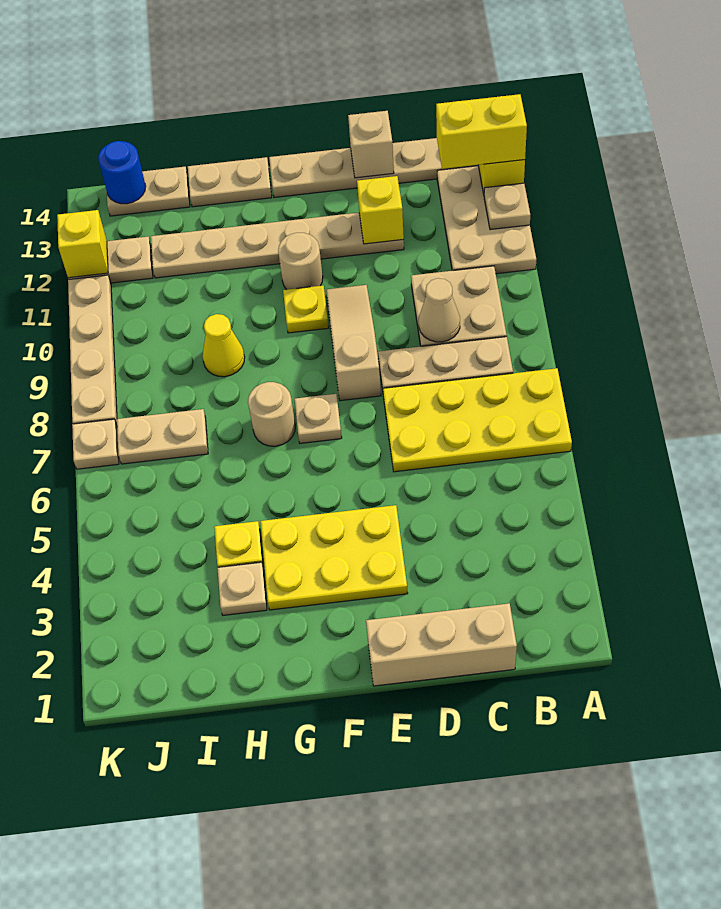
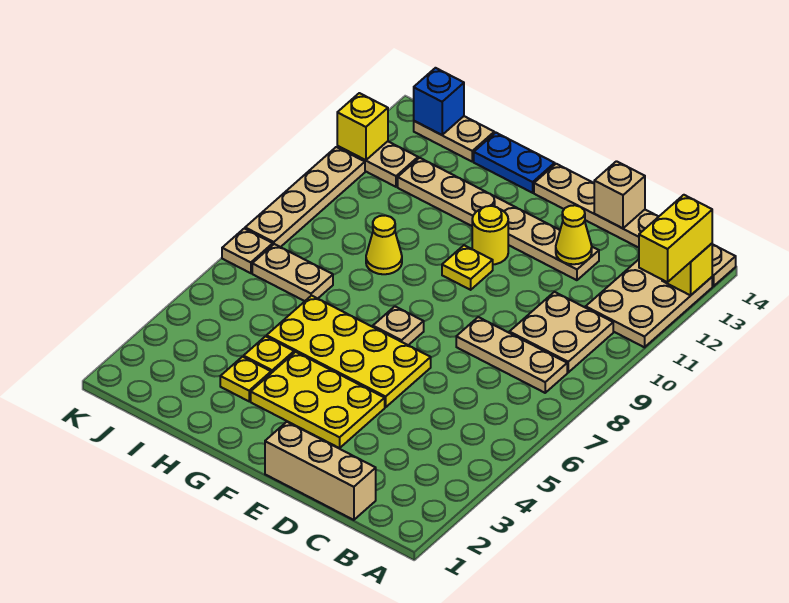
yellow plate A6:D7 level 1 -> yellow plate E5:H6 level 1
tan plate A12 level 2 -> none
yellow brick A13:B13 level 3 -> yellow brick A12:A13 level 3
tan cone C9 level 2 -> none
yellow brick D12 level 2 -> yellow cone D12 level 2
tan slope E8:E10 level 1 top 8 -> none
tan round brick F11 level 1 -> yellow round brick F11 level 1
tan round brick G7 level 1 -> none
tan plate G14:H14 level 1 -> blue plate G14:H14 level 1
tan plate H3 level 1 -> yellow plate H3 level 1
blue round brick J14 level 2 -> blue brick J14 level 2

